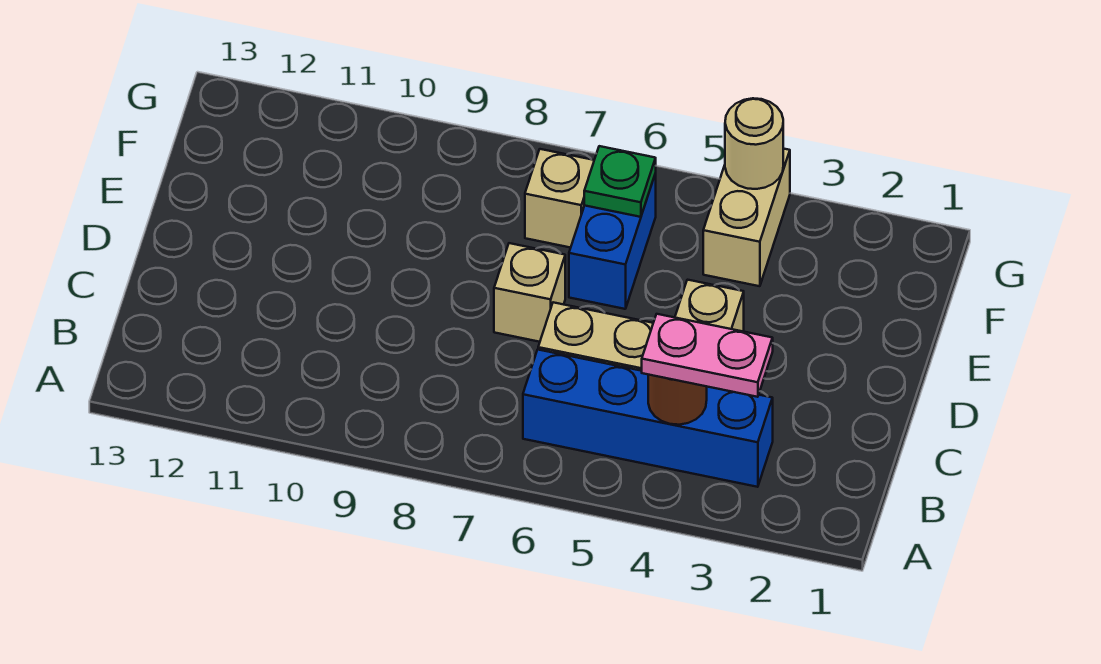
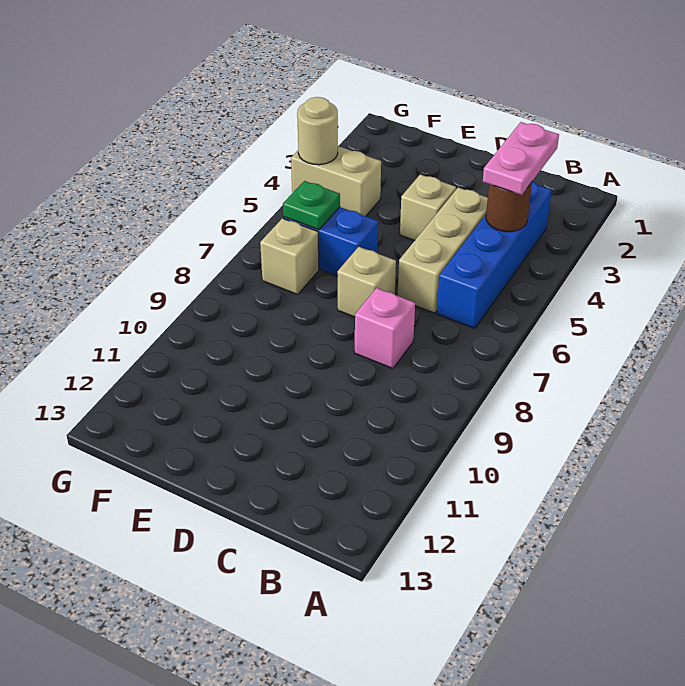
none -> pink brick C8 level 1

